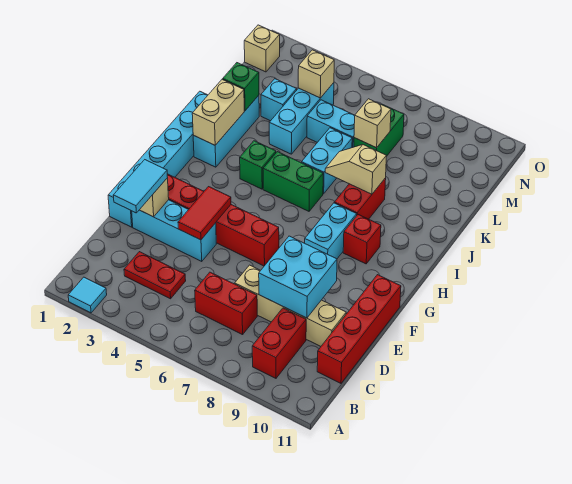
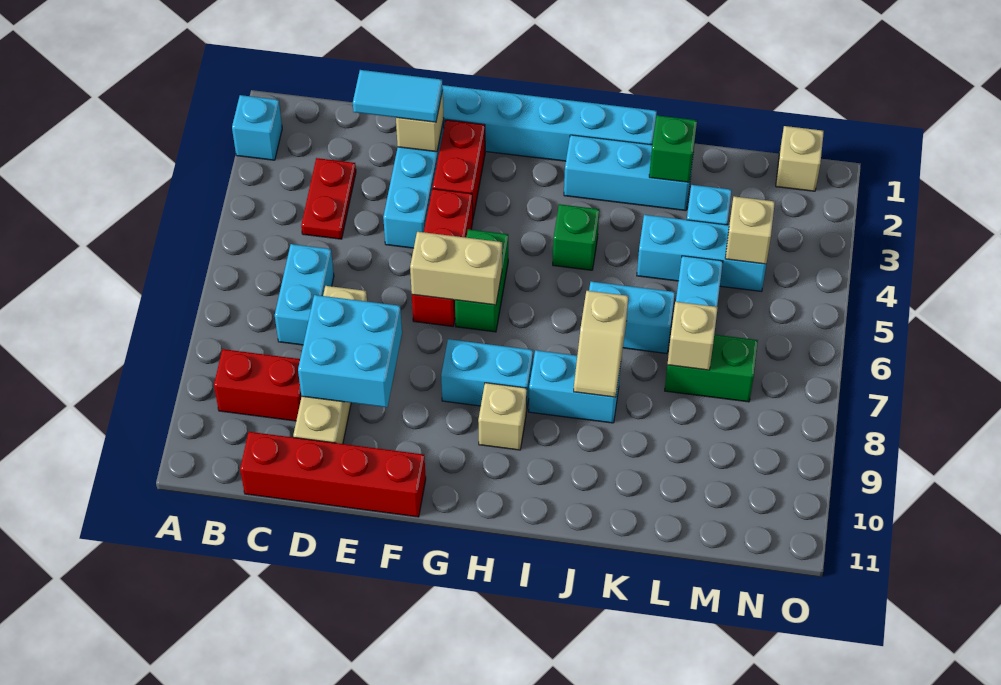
cyan tile A2 level 1 -> cyan brick A2 level 1
red brick C6:C7 level 1 -> cyan brick C6:C7 level 1
red tile E4:F4 level 2 -> none
red brick H9 level 1 -> tan brick H9 level 1
tan brick I2:J2 level 2 -> tan brick F6:G6 level 2
green brick I5:I6 level 1 -> green brick G5:G6 level 1
red brick I8:J8 level 1 -> cyan brick I8:J8 level 1
tan slope J7:J8 level 2 top 8 -> tan slope J7:J8 level 2 top 7

